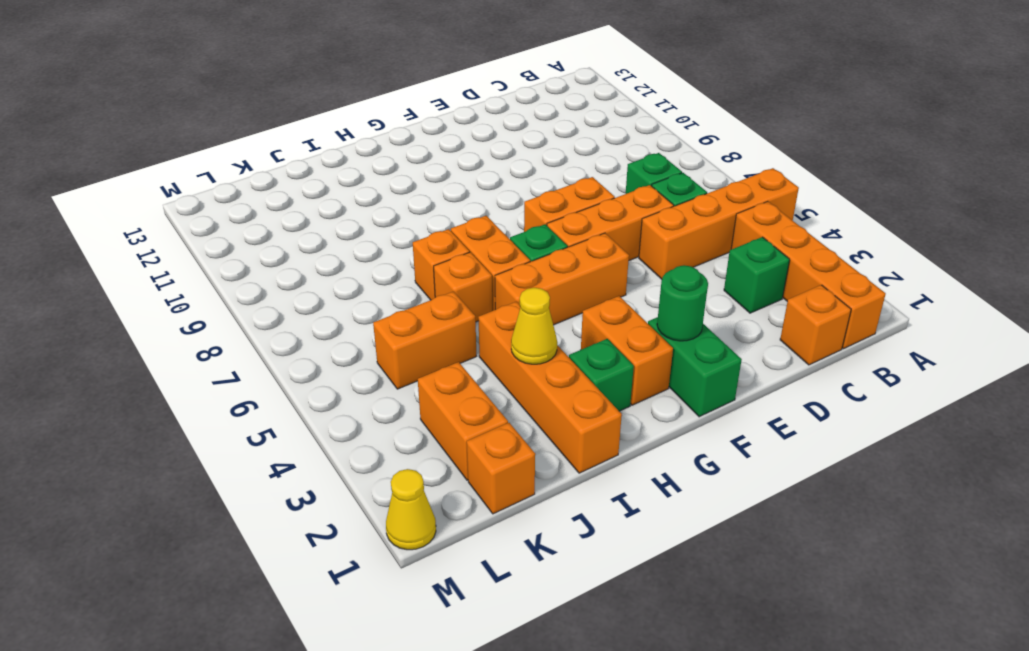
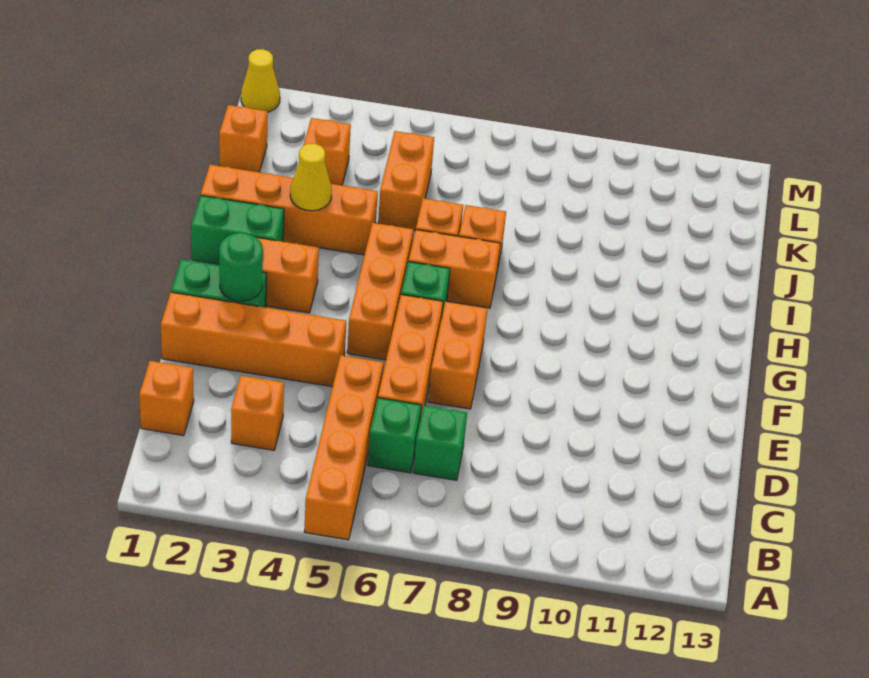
orange brick B1:B4 level 1 -> orange brick E1:E4 level 1
green brick C3 level 1 -> orange brick C3 level 1
green brick H2 level 1 -> green brick H1:H2 level 1
orange brick K2:K3 level 1 -> orange brick K3 level 1

